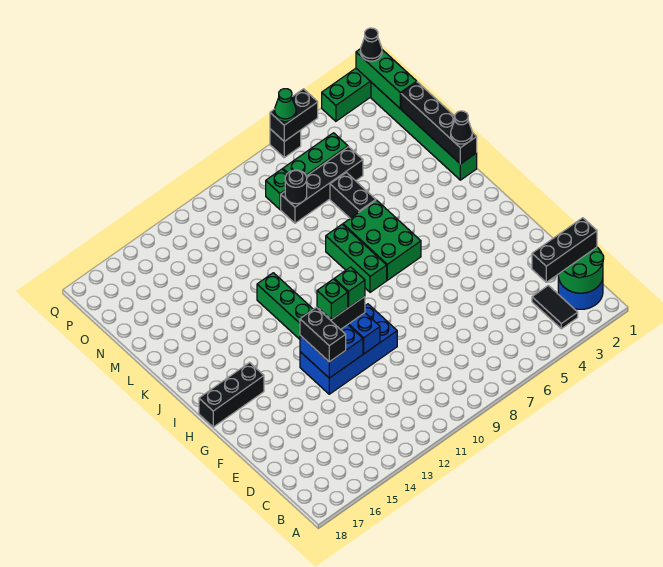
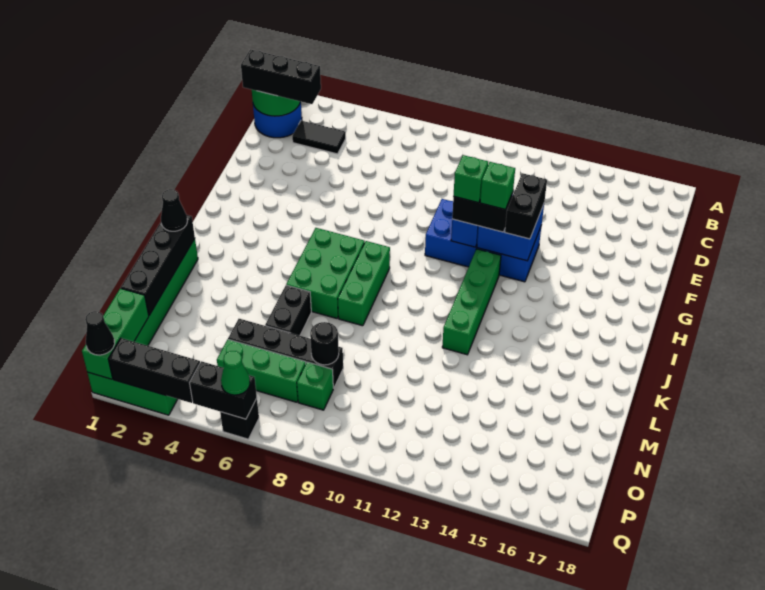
black tile B3:C3 level 1 -> black tile C3:C4 level 1
black brick H16:H18 level 1 -> black brick Q2:Q4 level 2

